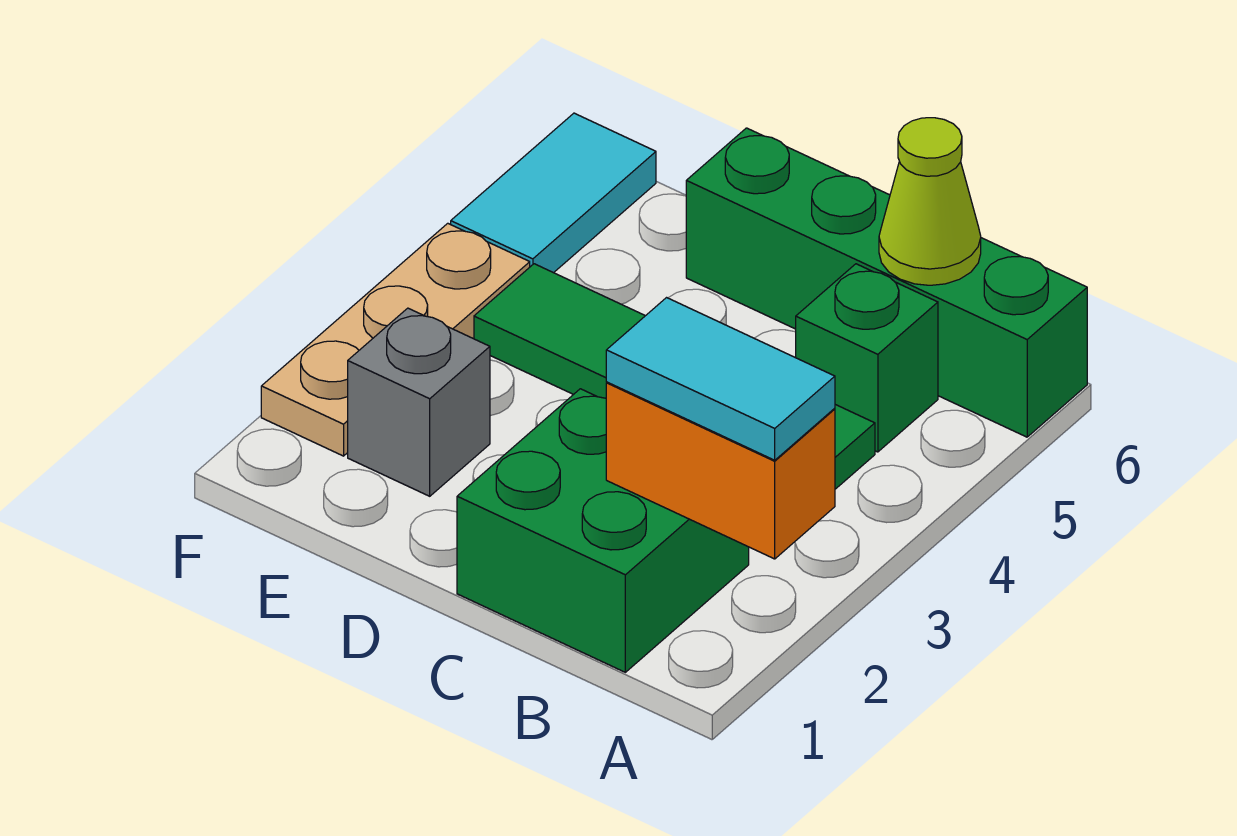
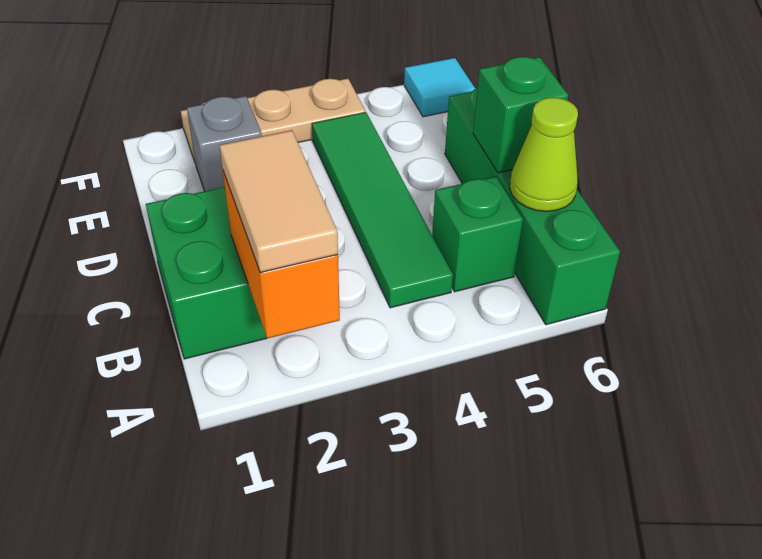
cyan tile A2:B2 level 3 -> tan tile A2:B2 level 3
none -> green brick C6 level 2
cyan tile F5:F6 level 1 -> cyan tile F6 level 1

